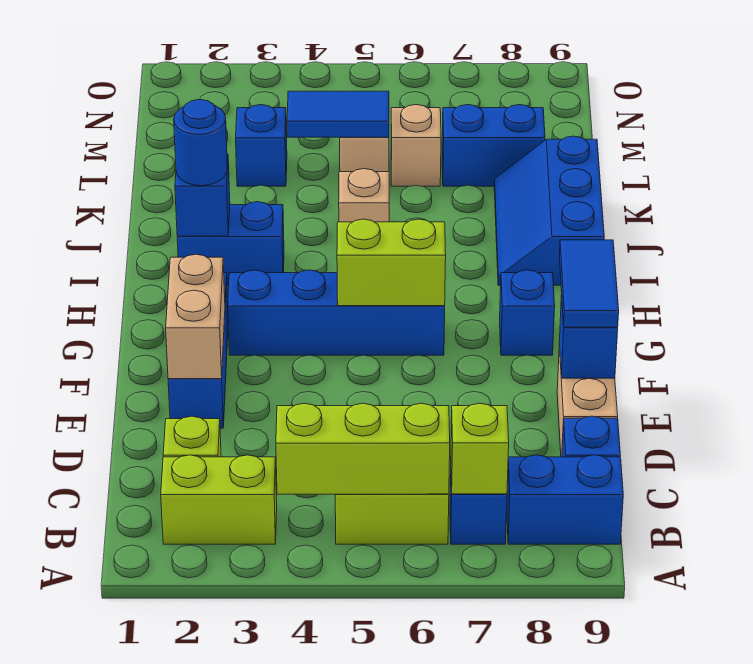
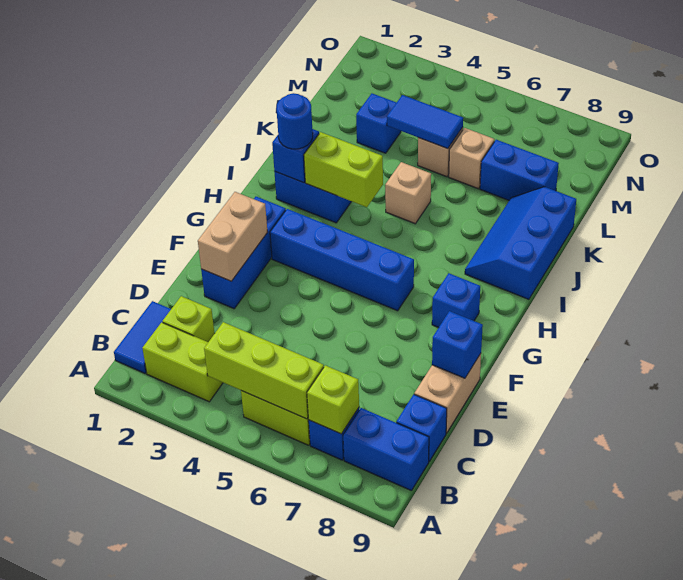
blue tile E9:F9 level 3 -> blue tile B1:C1 level 1
lime brick G5:G6 level 2 -> lime brick I3:I4 level 2

